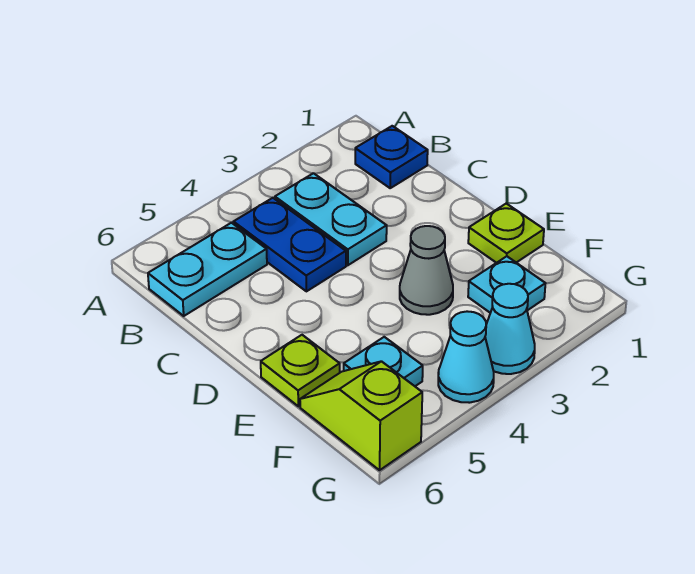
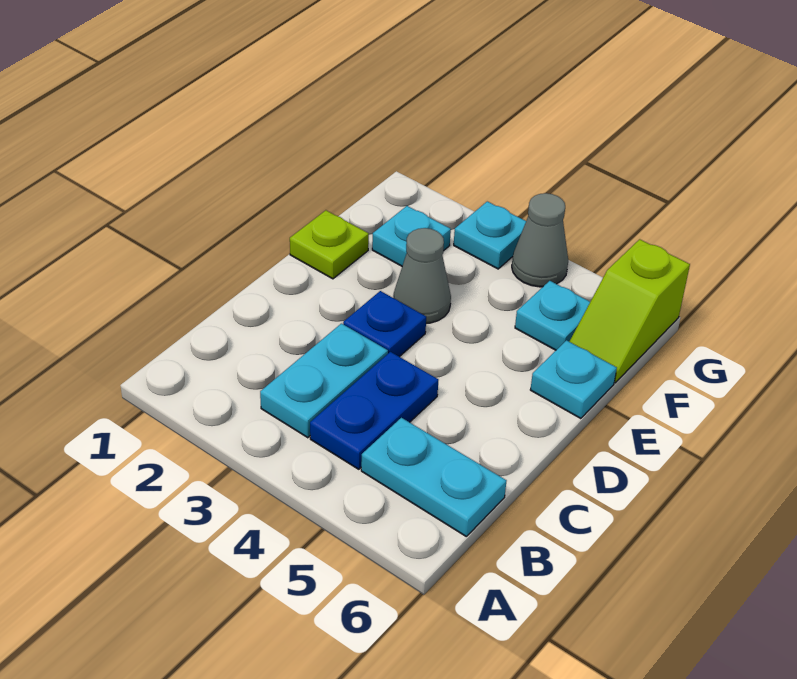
blue plate B1 level 1 -> blue plate D3 level 1
lime plate E6 level 1 -> cyan plate E6 level 1
cyan cone G3 level 1 -> cyan plate G3 level 1
cyan cone G4 level 1 -> grey cone G4 level 1

